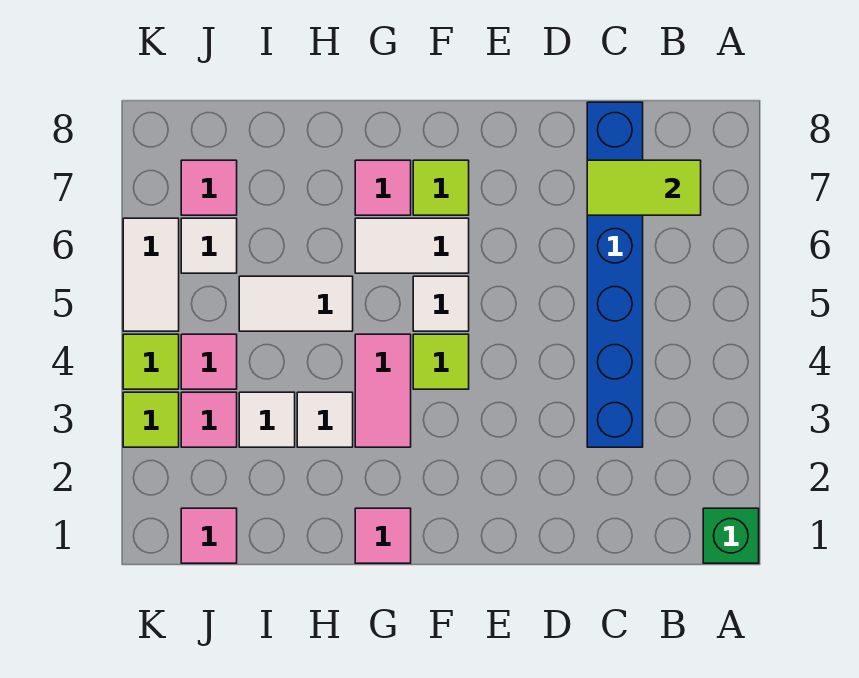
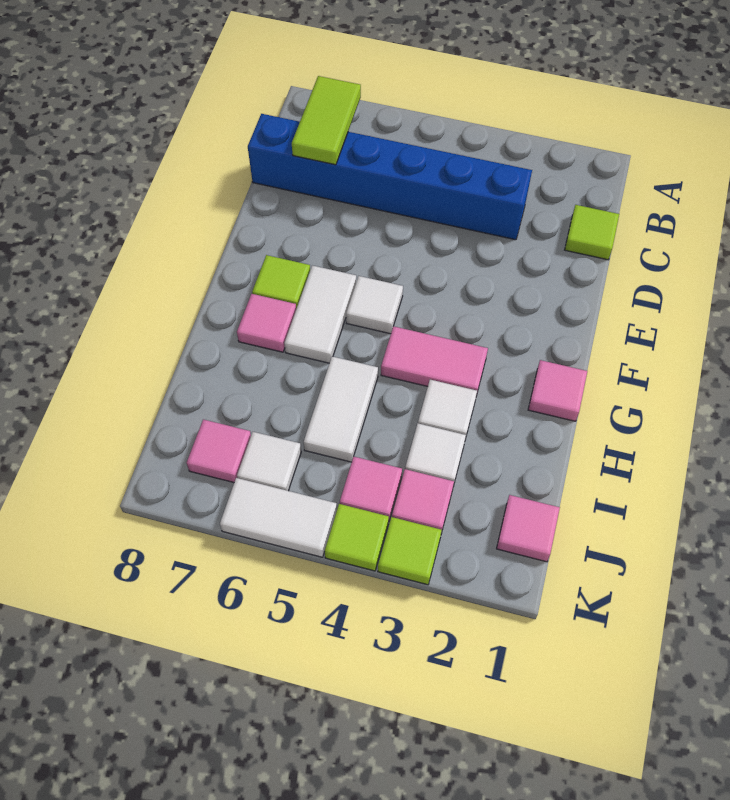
green brick A1 level 1 -> none
lime tile F4 level 1 -> lime tile C1 level 1

